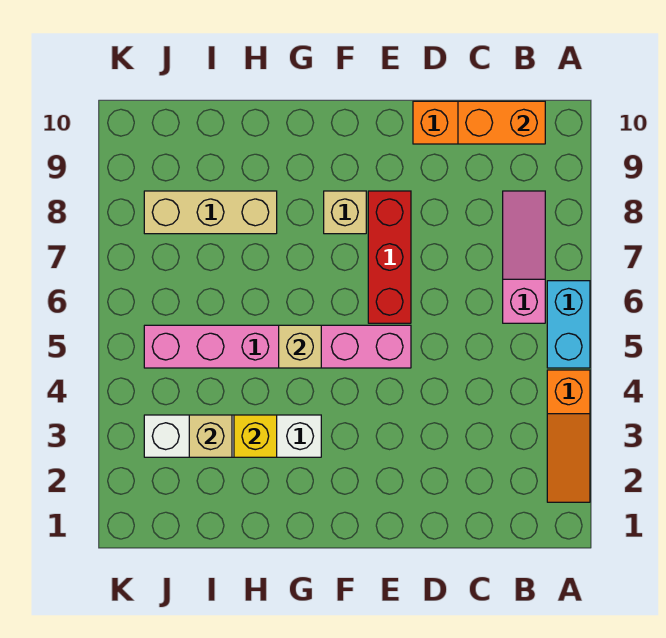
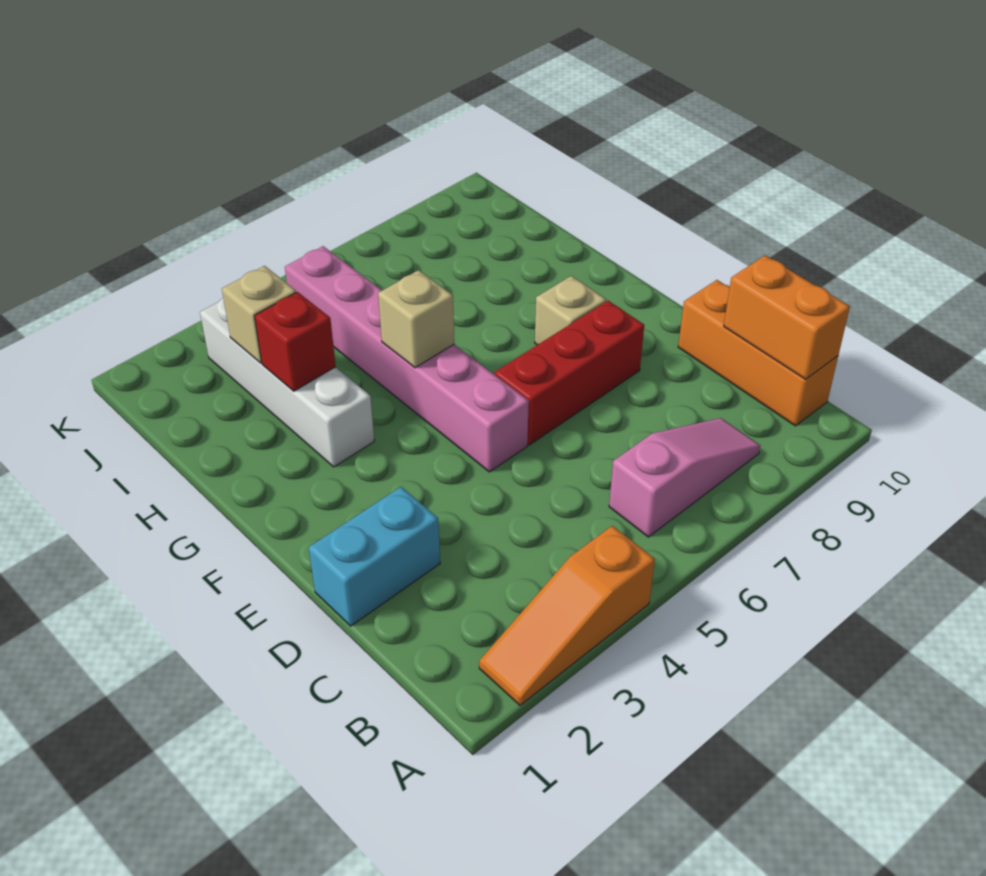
cyan brick A5:A6 level 1 -> cyan brick D1:D2 level 1
yellow brick H3 level 2 -> red brick H3 level 2
tan brick H8:J8 level 1 -> none

